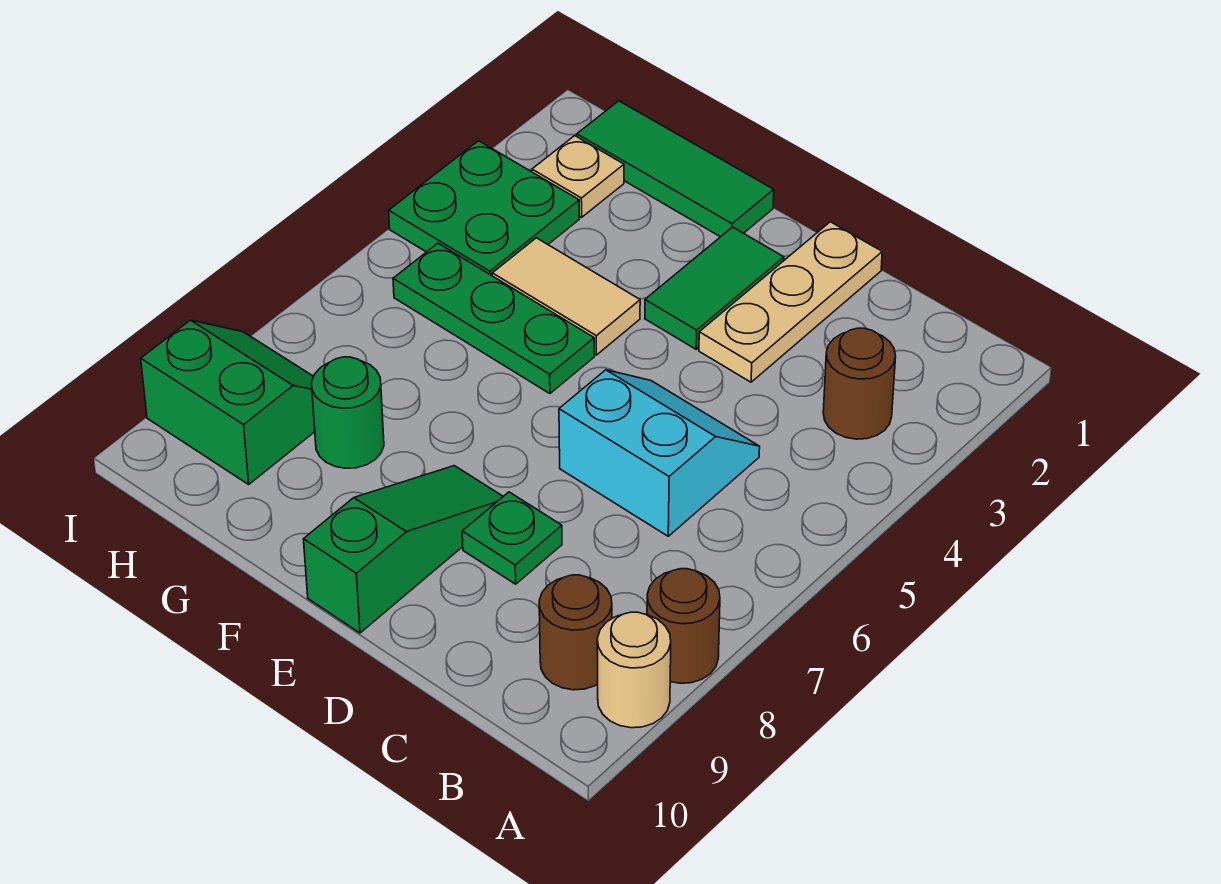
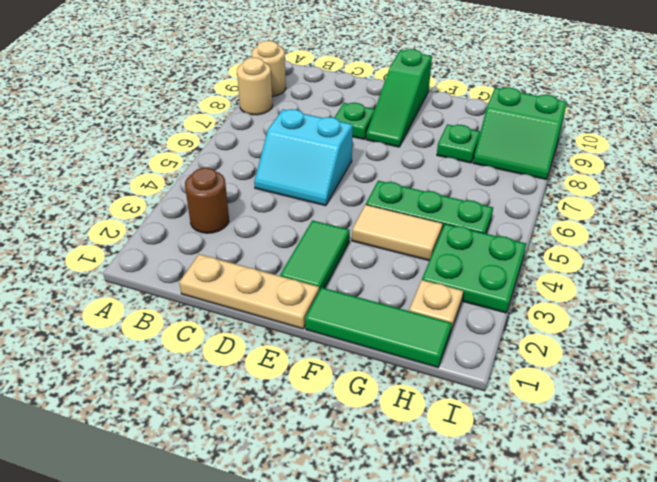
brown round brick A8 level 1 -> tan round brick A8 level 1
brown round brick B9 level 1 -> none
tan plate D1:D3 level 1 -> tan plate C1:E1 level 1
green round brick G8 level 1 -> green plate G8 level 1

